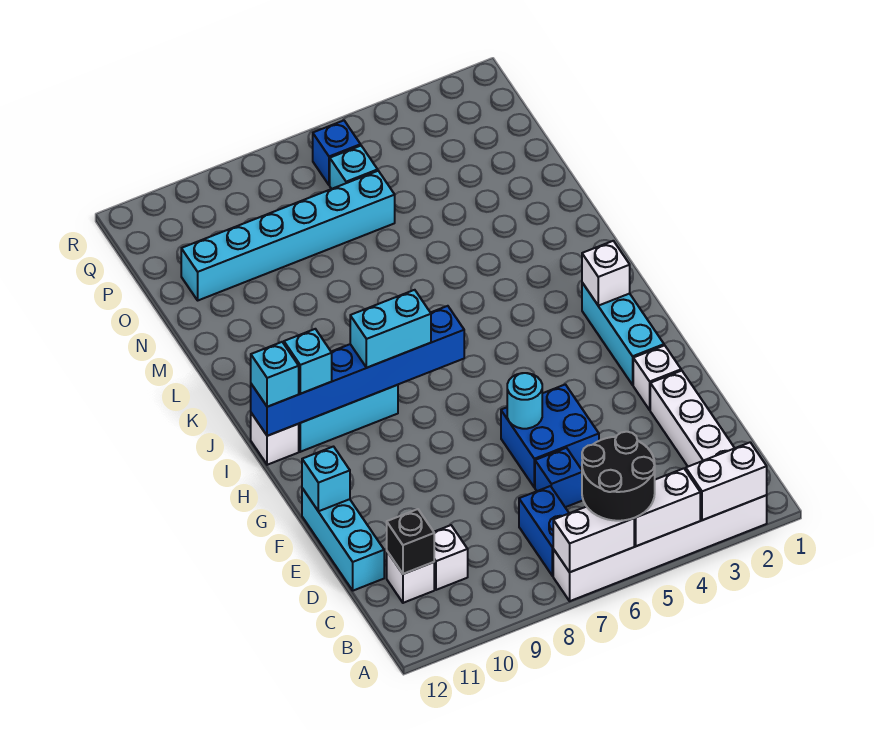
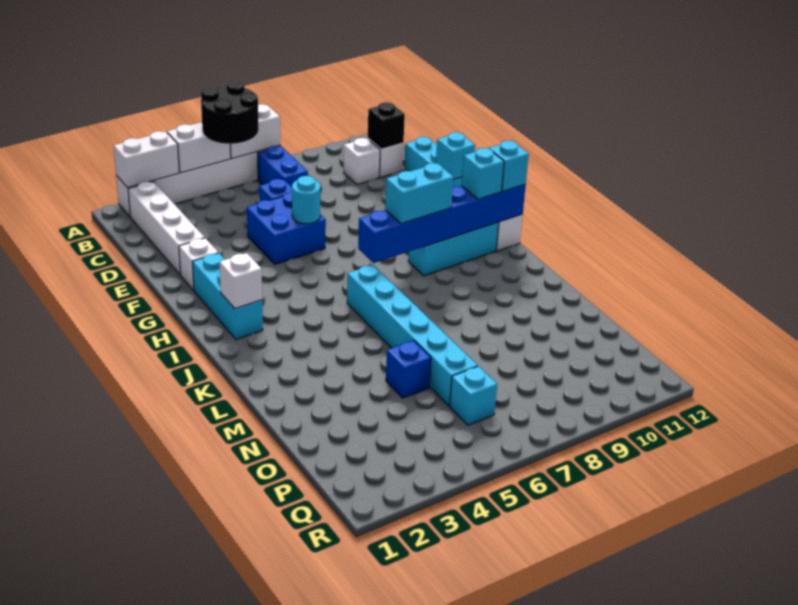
cyan brick O6:O11 level 1 -> cyan brick J6:O6 level 1
blue brick Q6 level 1 -> blue brick N5 level 1

